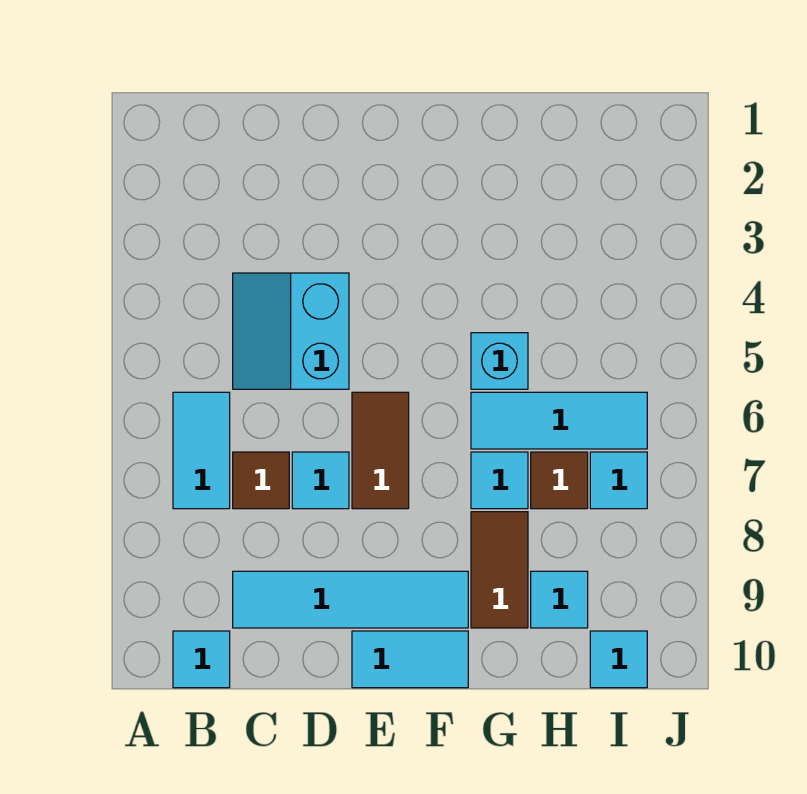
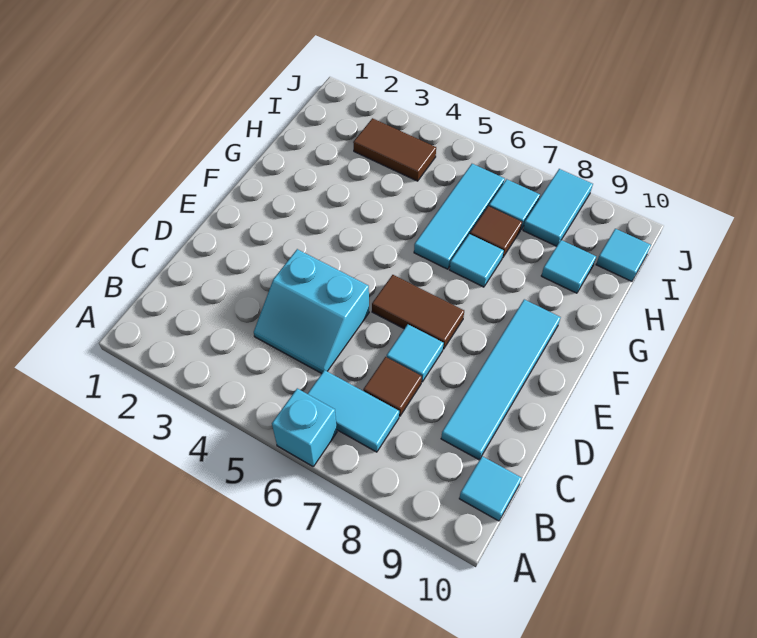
cyan tile E10:F10 level 1 -> cyan tile I8:J8 level 1
cyan brick G5 level 1 -> cyan brick A6 level 1
brown tile G8:G9 level 1 -> brown tile I3:I4 level 1

